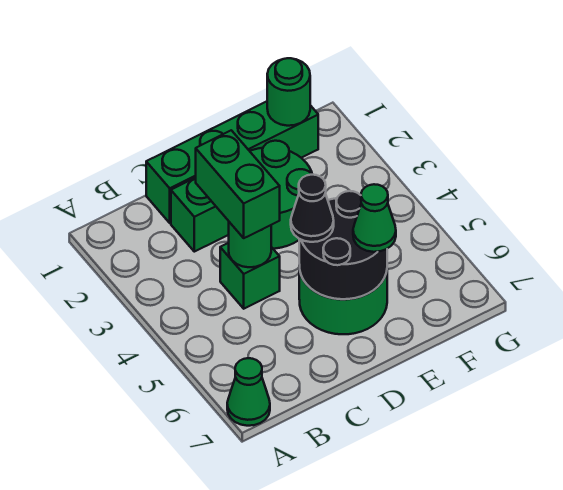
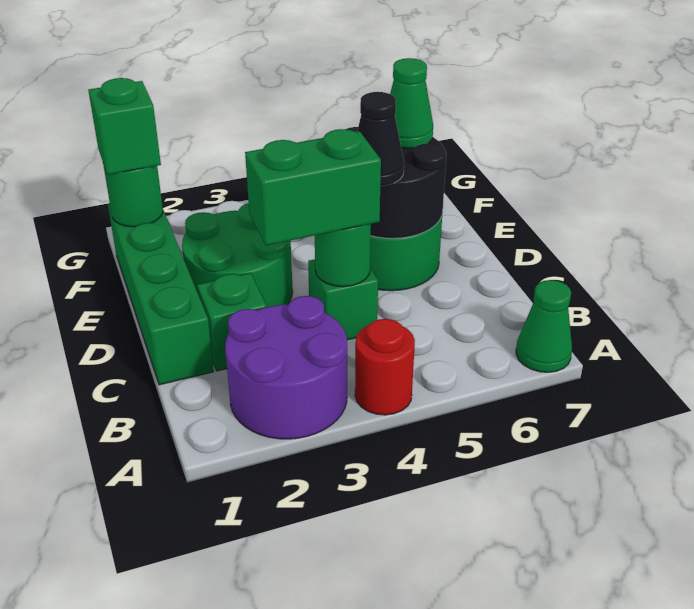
none -> purple round brick A2:B3 level 1
none -> red round brick A4 level 1
none -> green brick F1 level 3

